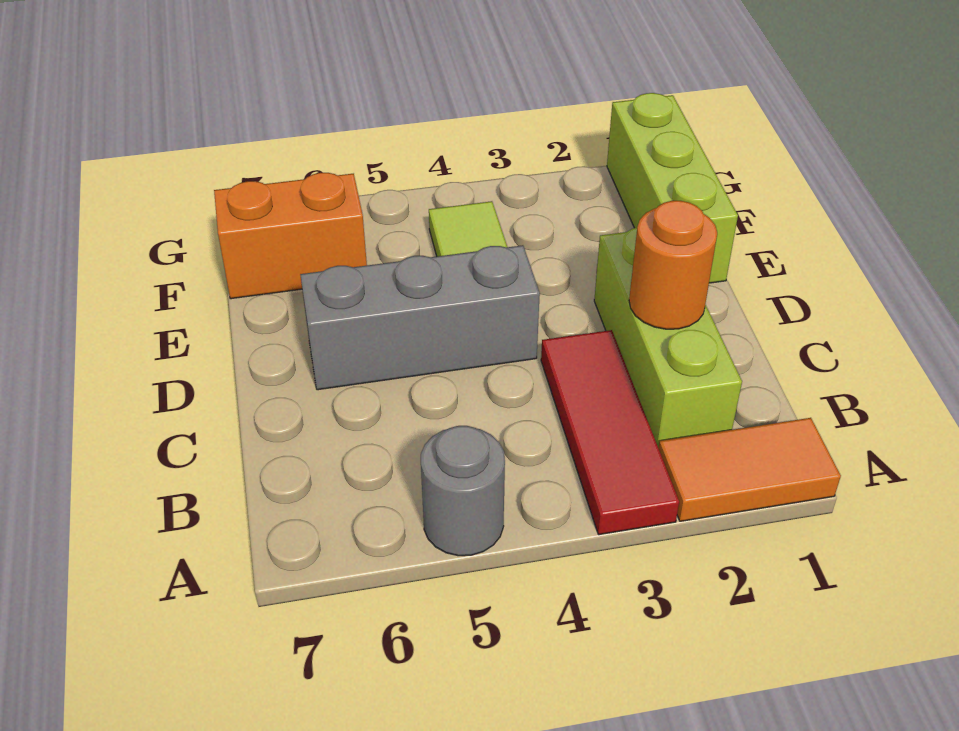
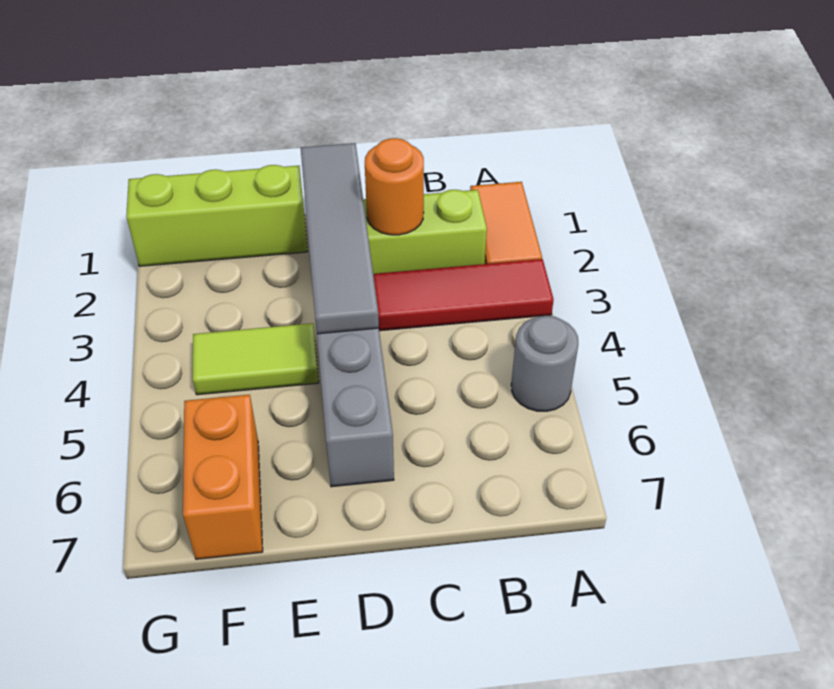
none -> grey tile D1:D4 level 2

